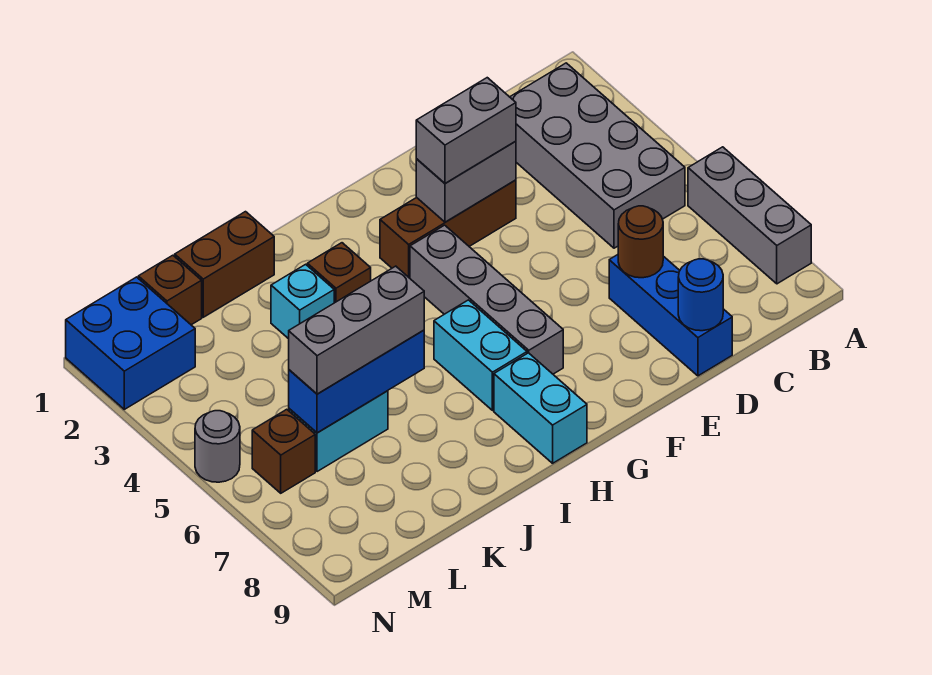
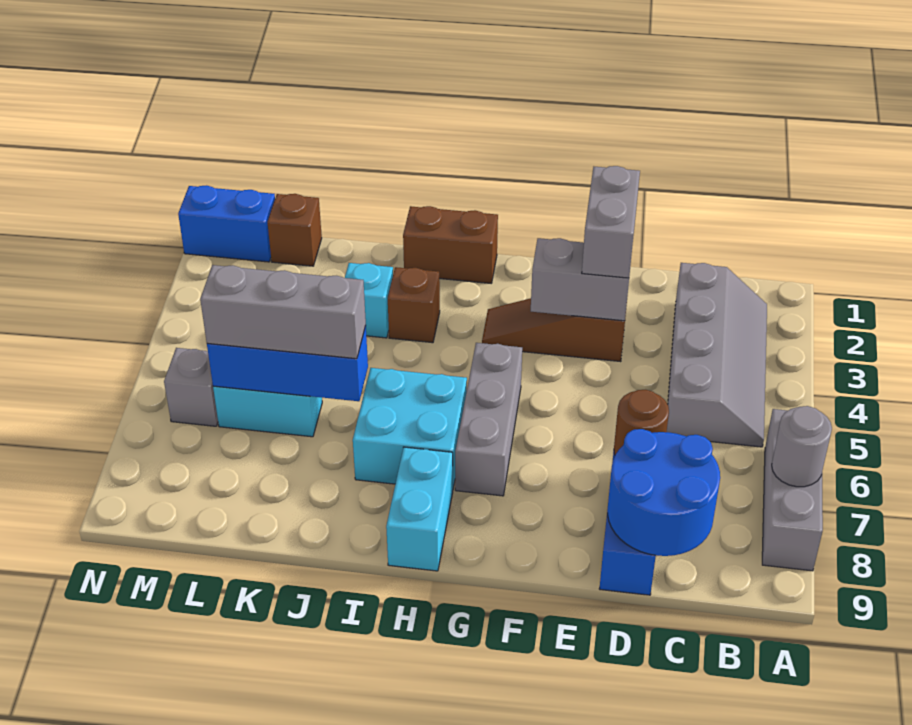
grey brick B2:C5 level 1 -> grey slope B2:C5 level 1 top C
blue round brick D9 level 2 -> blue round brick C8:D9 level 2
brown brick E3:G3 level 1 -> brown slope E3:G3 level 1 top E
grey brick E3:F3 level 3 -> grey brick E2:E3 level 3
grey brick G4:G7 level 1 -> grey brick G5:G7 level 1
cyan brick H6:H7 level 1 -> cyan brick H6:I7 level 1
brown brick J1:K1 level 1 -> brown brick H1:I1 level 1
blue brick M1:N2 level 1 -> blue brick M1:N1 level 1
brown brick M6 level 1 -> grey brick M6 level 1
grey round brick N5 level 1 -> grey round brick A7 level 2

